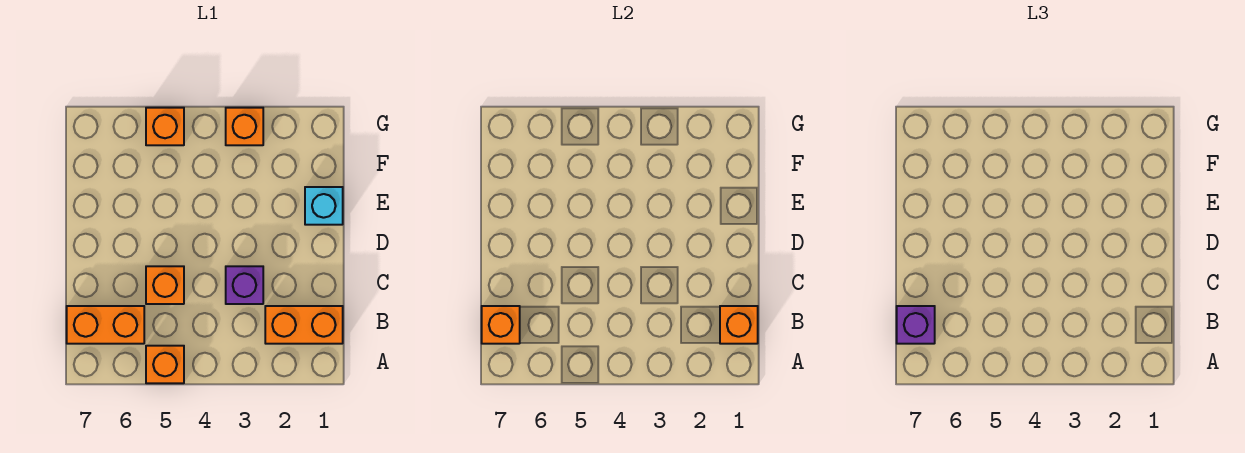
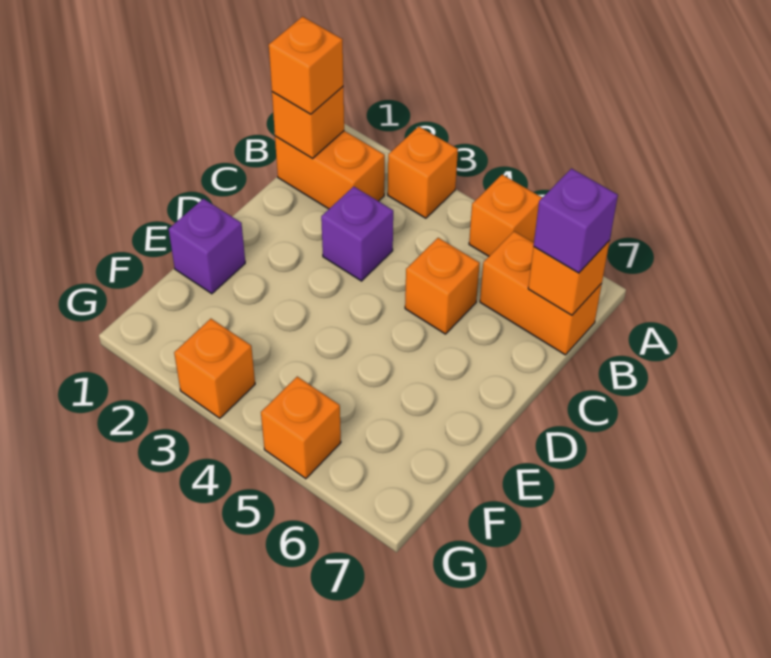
none -> orange brick A3 level 1
none -> orange brick B1 level 3
cyan brick E1 level 1 -> purple brick E1 level 1

